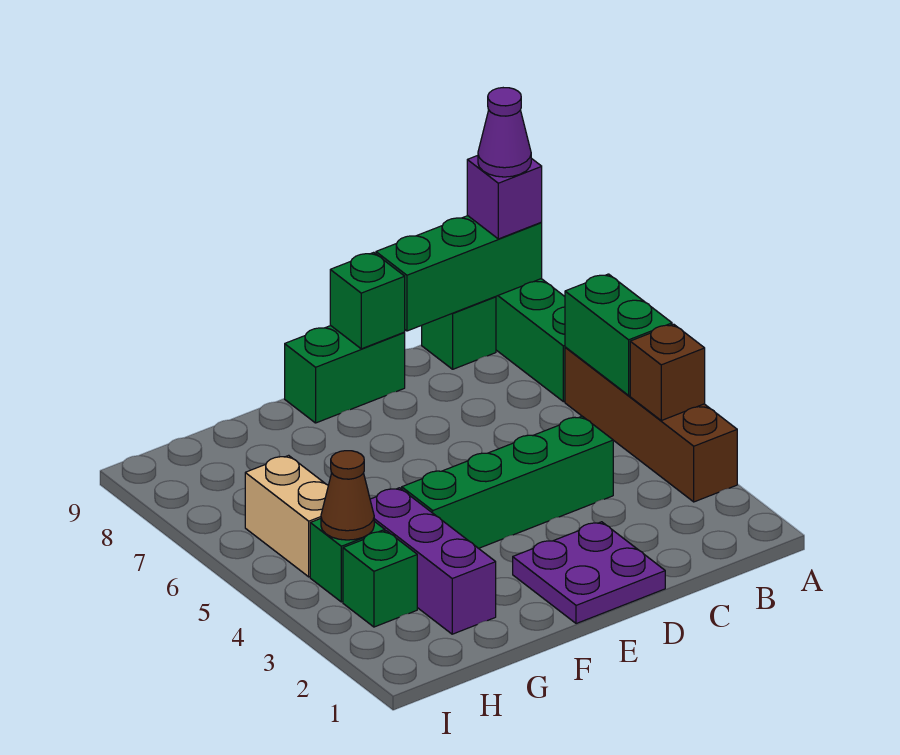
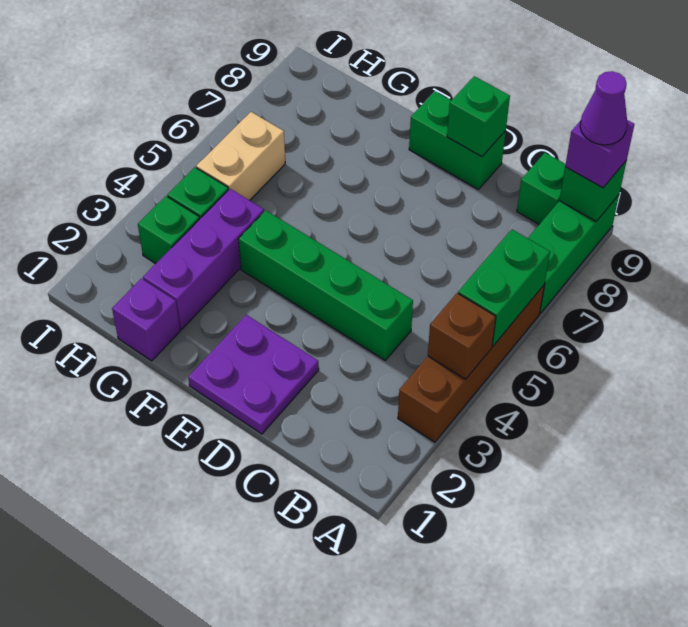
green brick A9:C9 level 2 -> green brick A9 level 2
none -> purple brick G1 level 1
brown cone H4 level 2 -> none

